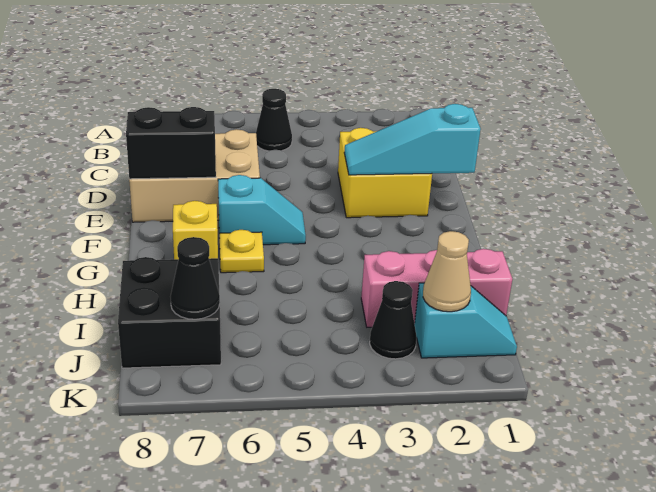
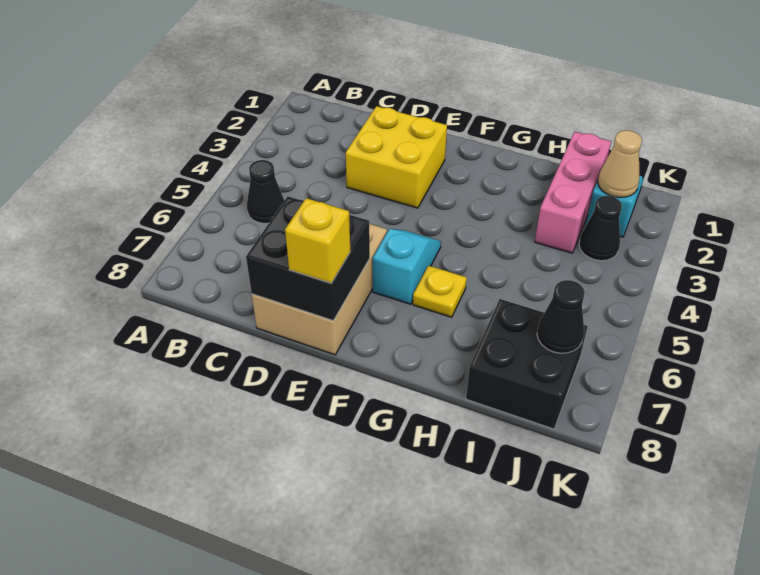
cyan slope E1:E3 level 2 top 1 -> none
black brick E7:E8 level 2 -> black brick D7:E8 level 2
yellow brick G7 level 1 -> yellow brick E8 level 3

